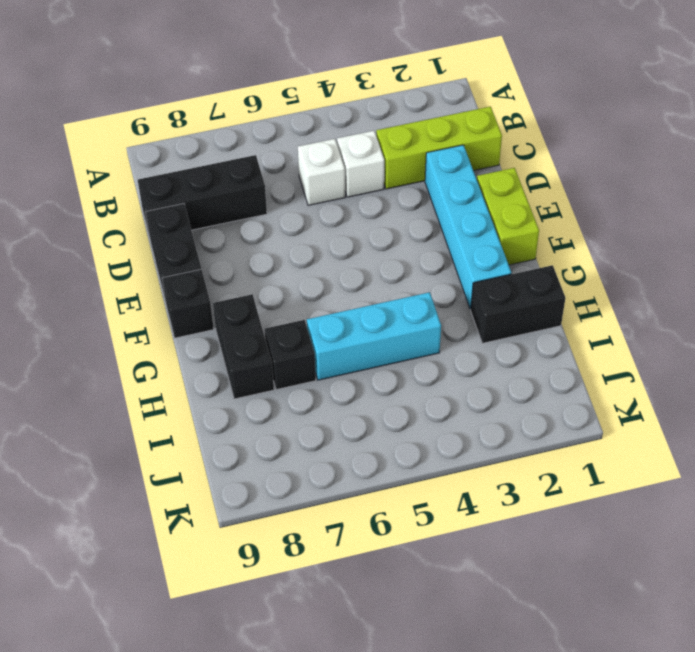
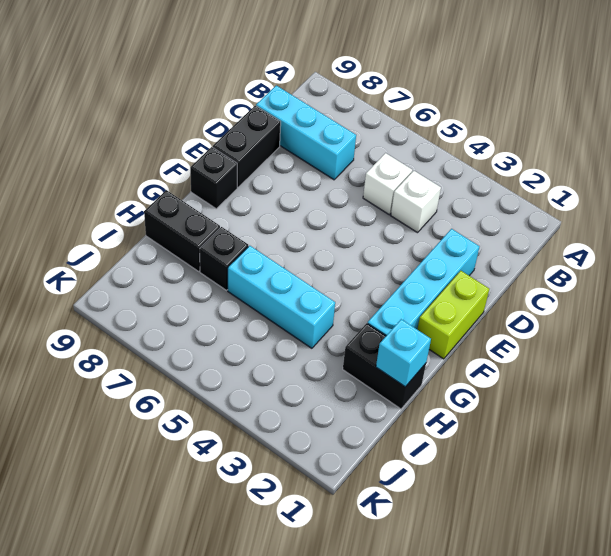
lime brick C1:C3 level 1 -> none
black brick C7:C9 level 1 -> cyan brick C7:C9 level 1
black brick G8:H8 level 1 -> black brick H8:H9 level 1
none -> cyan brick H1 level 2

